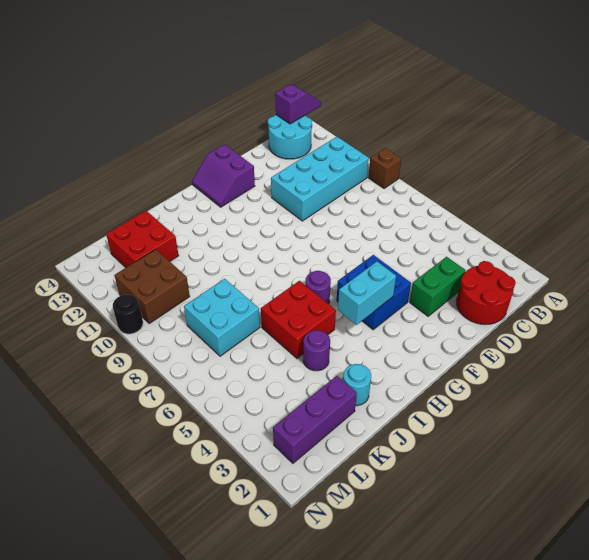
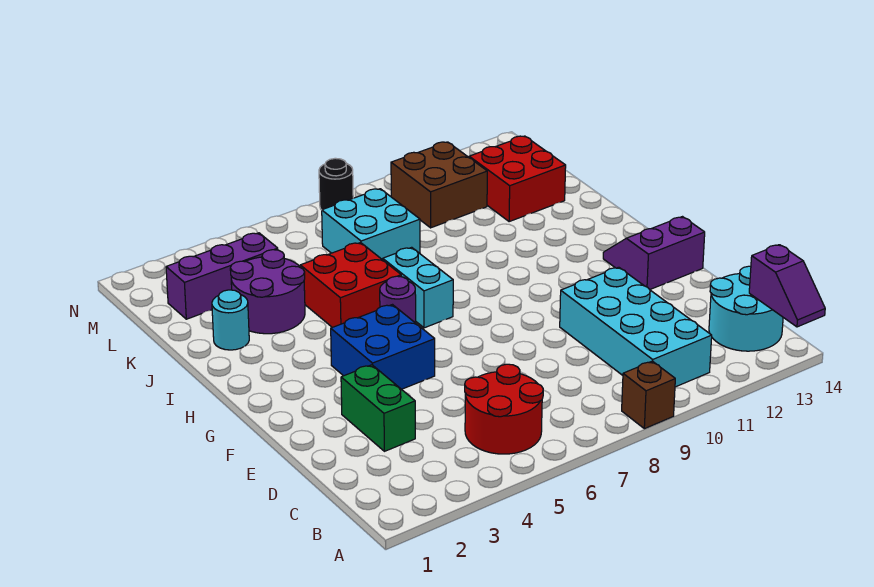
red round brick C1:D2 level 1 -> red round brick B5:C6 level 1
cyan brick G4:H4 level 2 -> cyan brick H7:I7 level 1
purple round brick J4 level 1 -> purple round brick J3:K4 level 1
purple brick K2:M2 level 1 -> purple brick L2:L4 level 1
black round brick N10 level 1 -> black round brick N8 level 1

